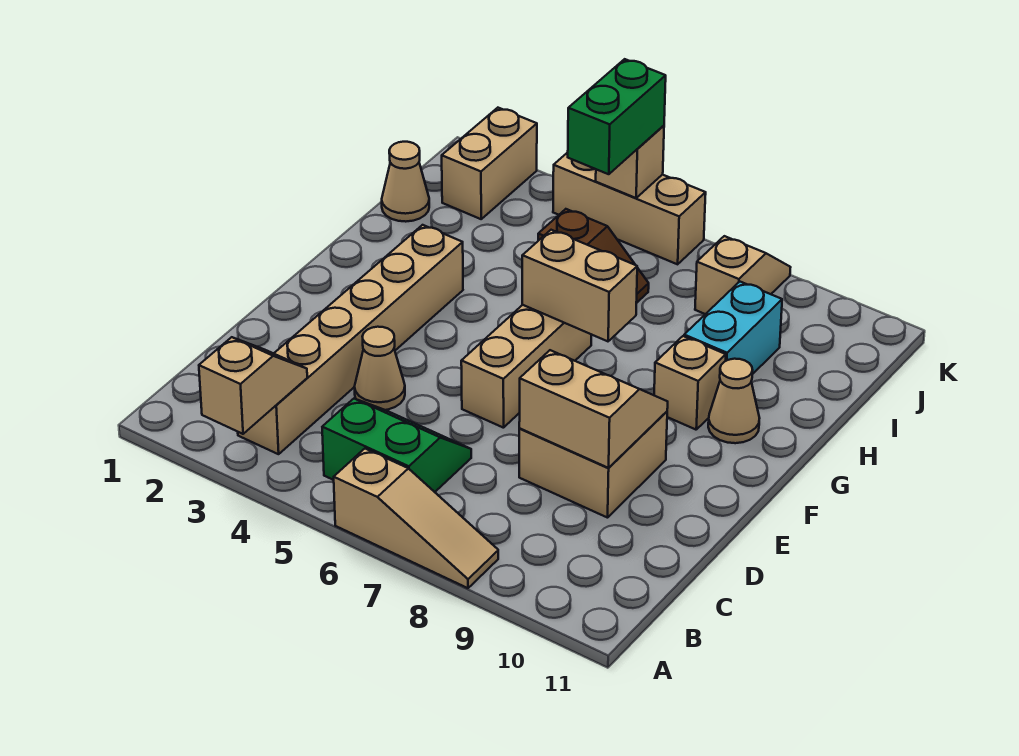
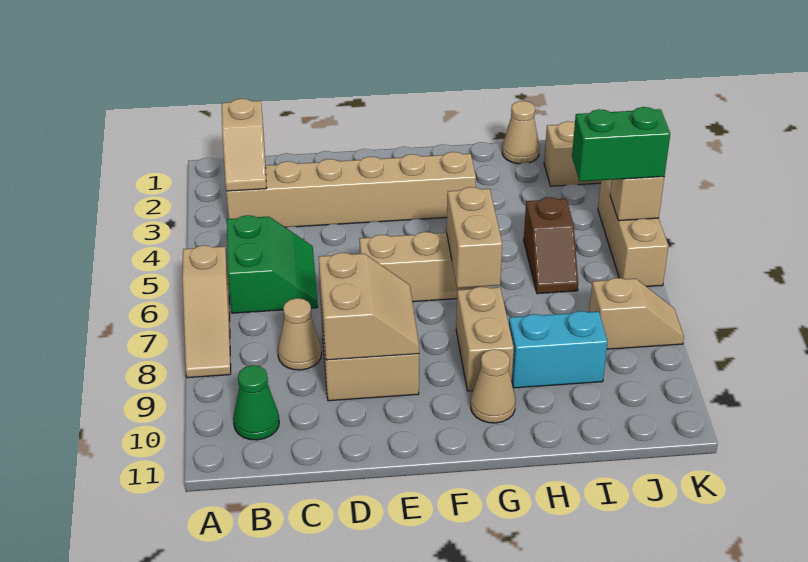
tan slope A3:B3 level 2 top A -> tan slope B2:B3 level 2 top 2
none -> green cone B10 level 1
tan cone D4 level 1 -> tan cone C8 level 1
tan brick G9 level 1 -> tan brick G8:G9 level 1

